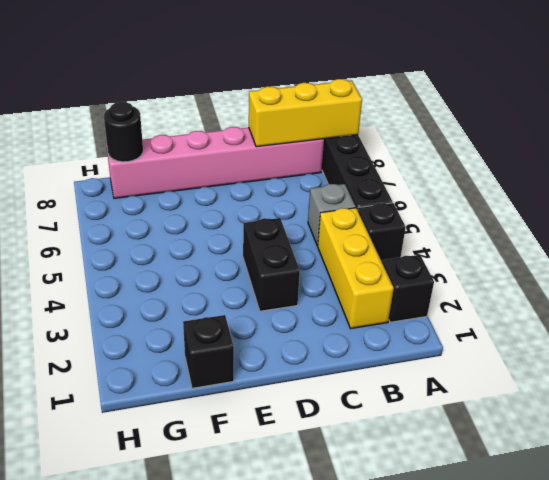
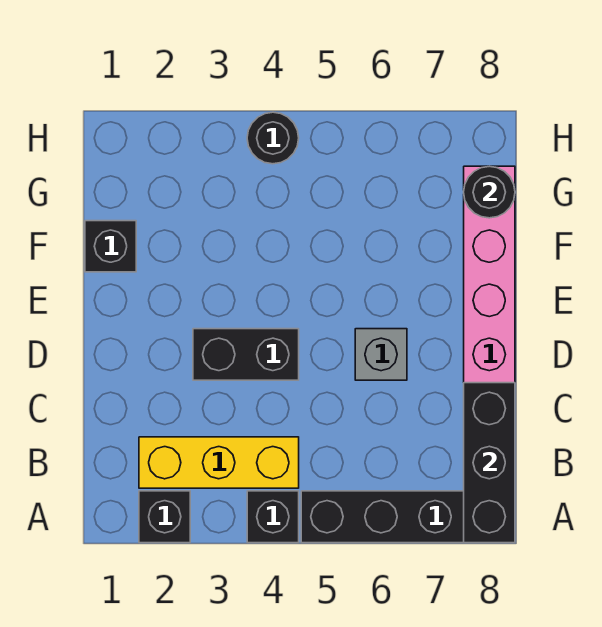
yellow brick A8:C8 level 2 -> black brick A8:C8 level 2
grey brick B5 level 1 -> grey brick D6 level 1
none -> black round brick H4 level 1

